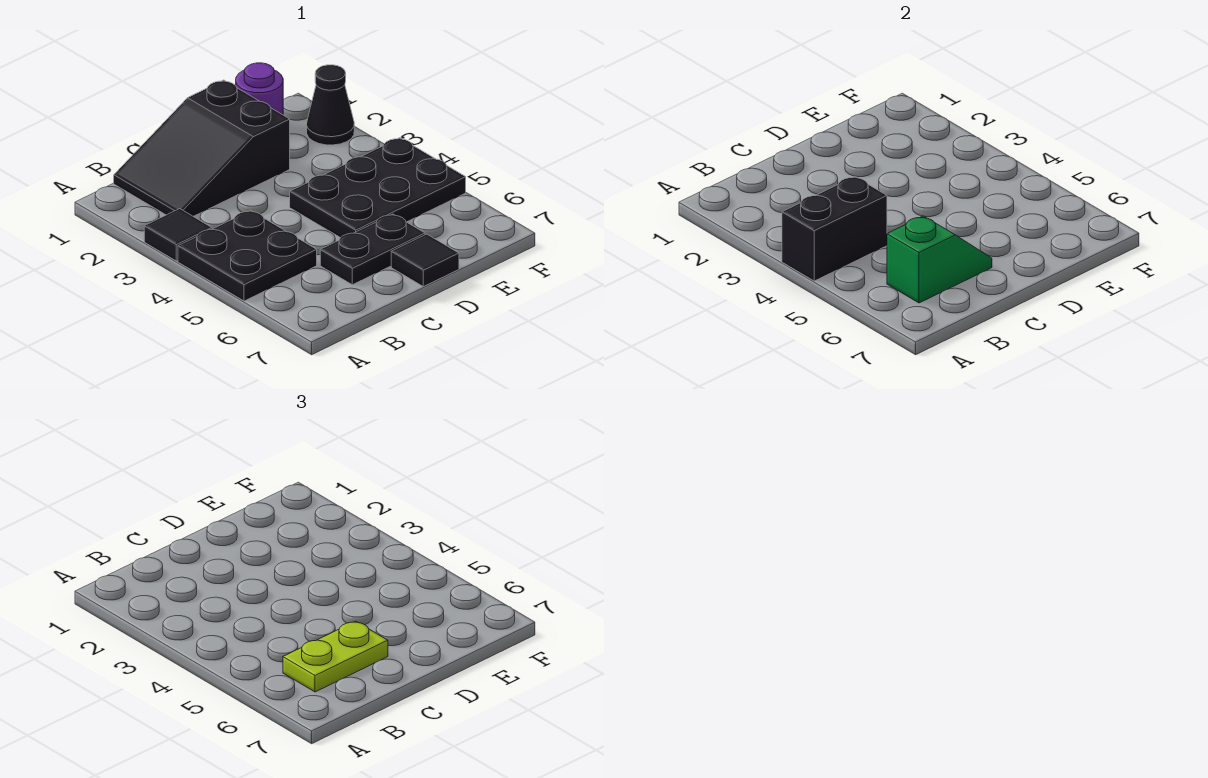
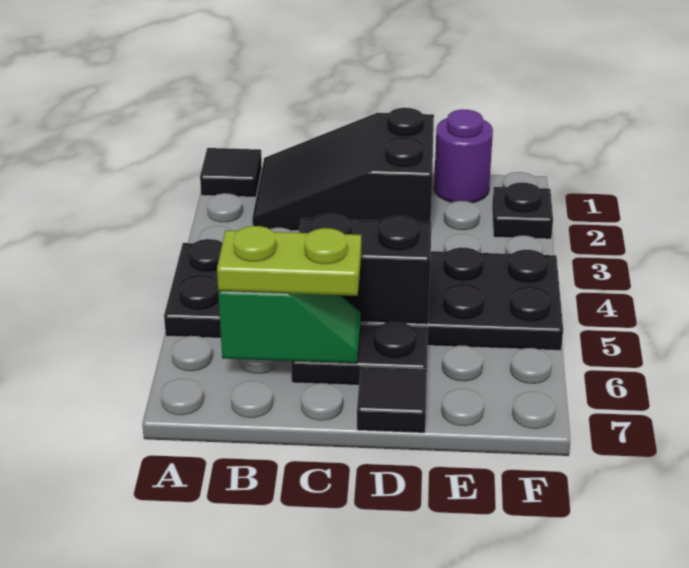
black tile A3 level 1 -> black tile A1 level 1
black brick A4:B4 level 2 -> black brick C5:D5 level 2
black cone F2 level 1 -> black plate F2 level 1

